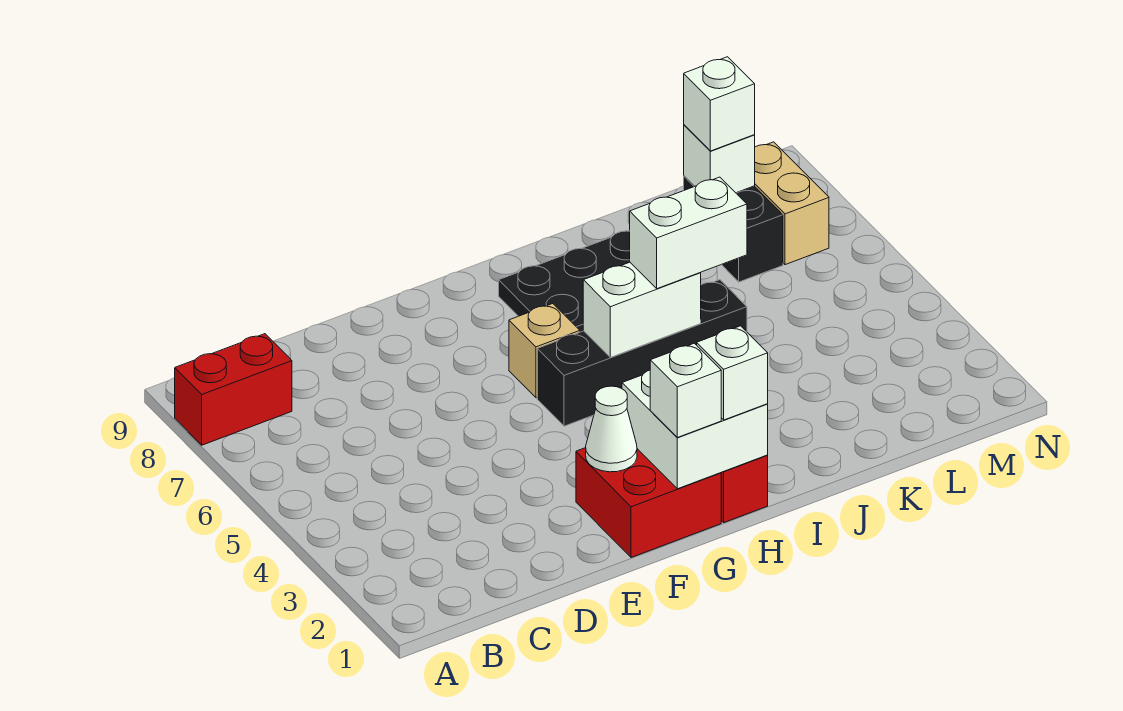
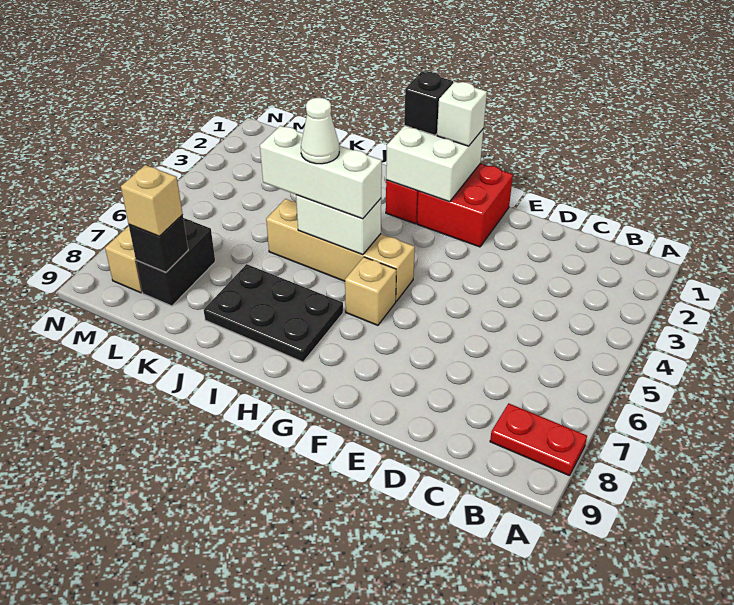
red brick A8:B8 level 1 -> red plate A8:B8 level 1
white cone F2 level 2 -> white cone I5 level 4
black brick G5:J5 level 1 -> tan brick G5:J5 level 1
white brick H1 level 3 -> black brick H1 level 3
white brick I5:J5 level 3 -> white brick H5:J5 level 3
white brick L8 level 2 -> black brick L8 level 2
white brick L8 level 3 -> tan brick L8 level 3

